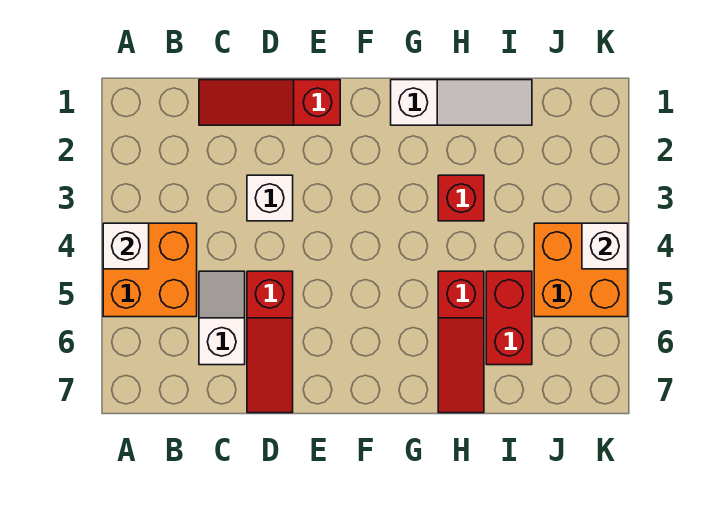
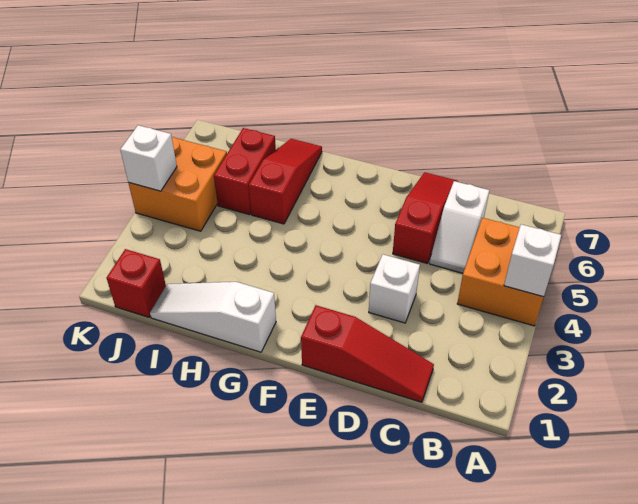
red brick H3 level 1 -> red brick J1 level 1

